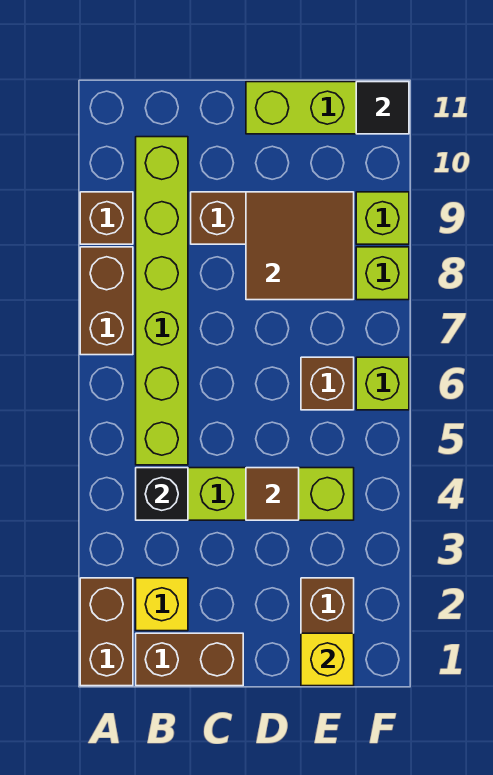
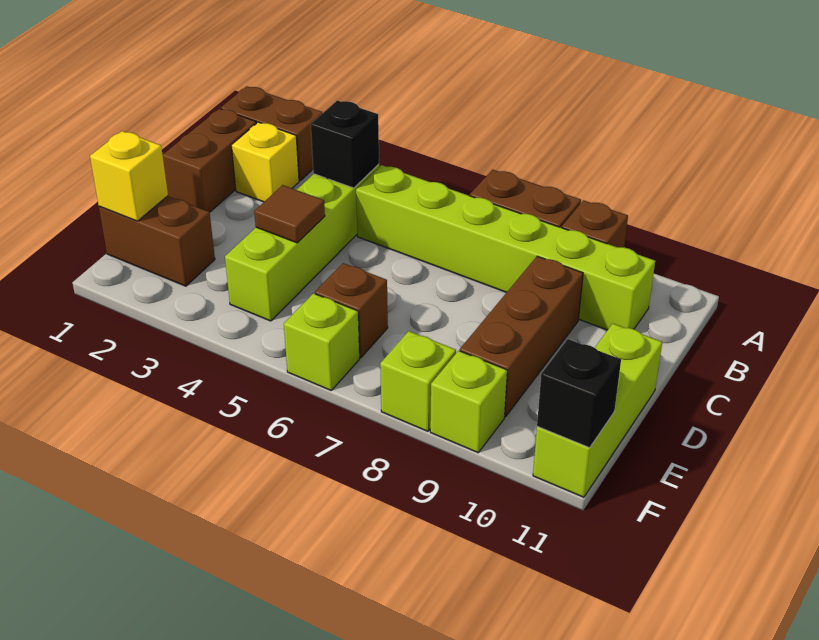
brown tile D8:E9 level 2 -> none
black tile F11 level 2 -> black brick F11 level 2

